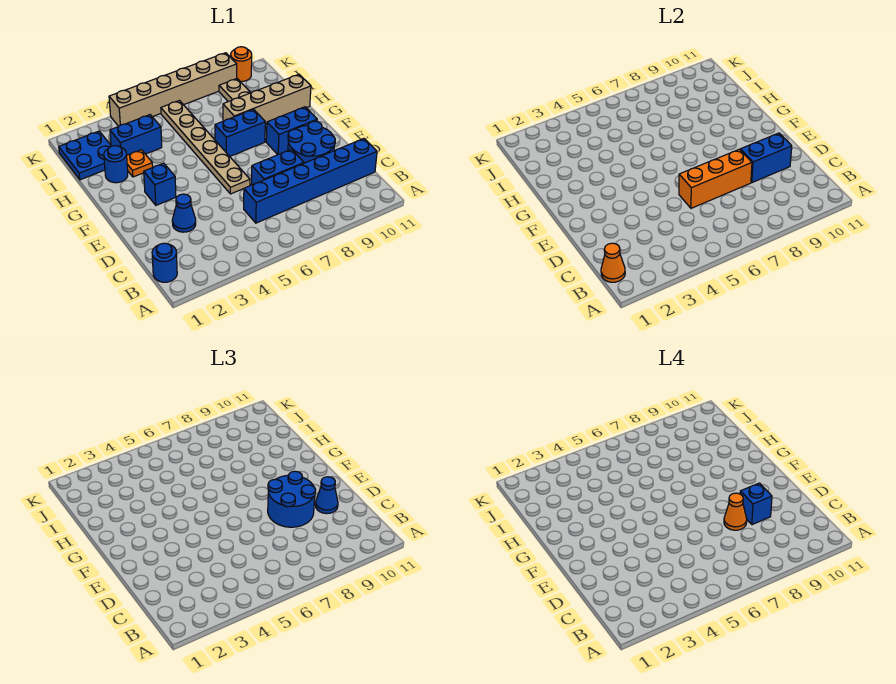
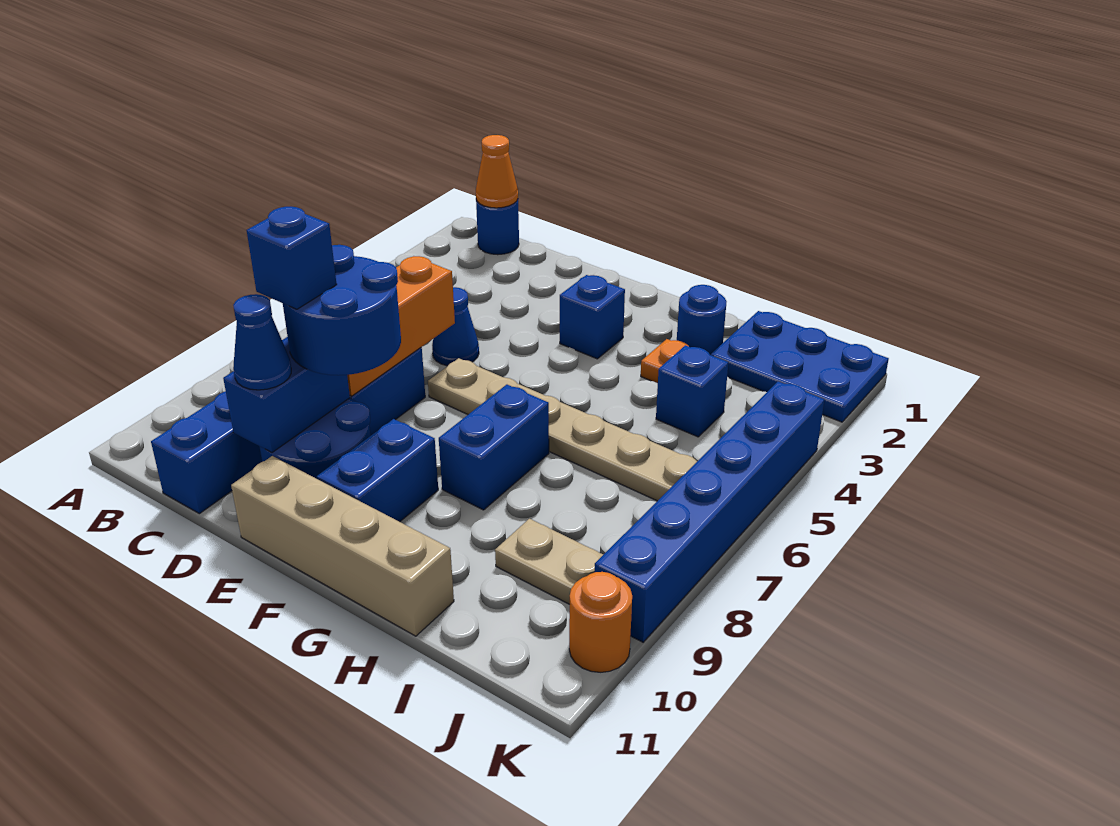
blue cone D3 level 1 -> blue cone D5 level 1
orange cone D8 level 4 -> none
tan brick H8:H11 level 1 -> tan brick E11:H11 level 1
blue plate I1:J2 level 1 -> blue plate I1:K2 level 1
blue brick I3:I4 level 1 -> blue brick I4 level 1
tan brick K4:K9 level 1 -> blue brick K4:K9 level 1

